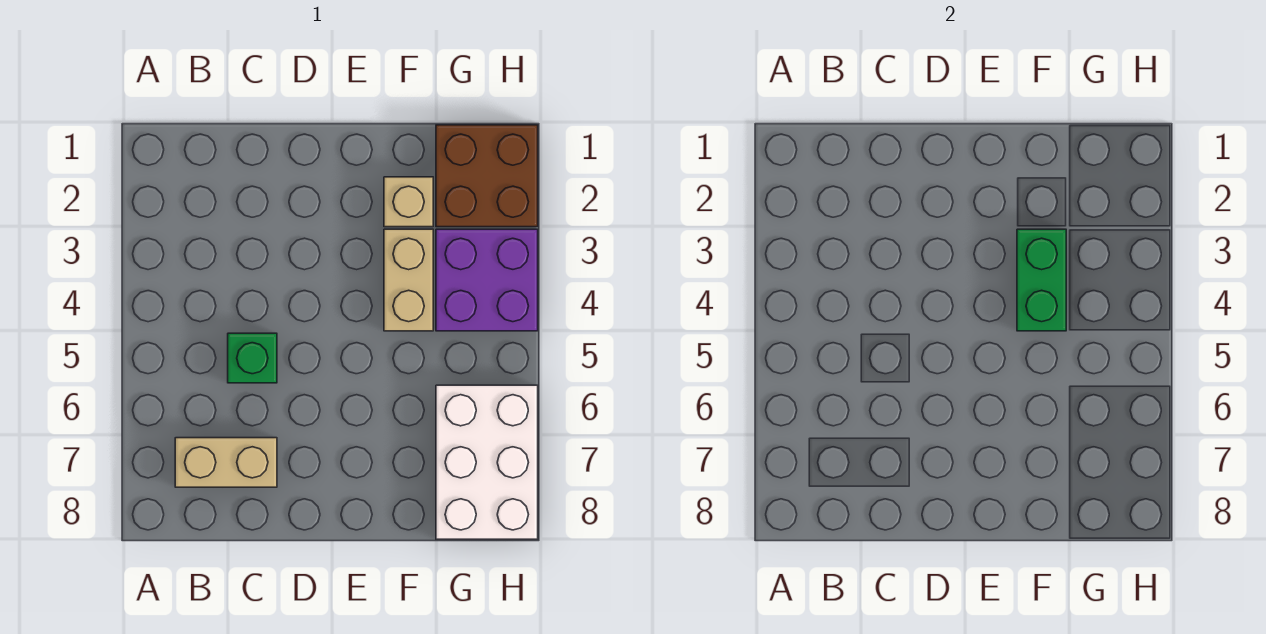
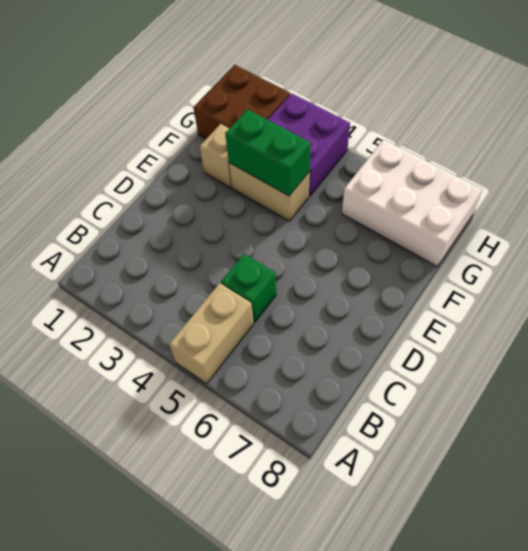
tan brick B7:C7 level 1 -> tan brick A5:B5 level 1

